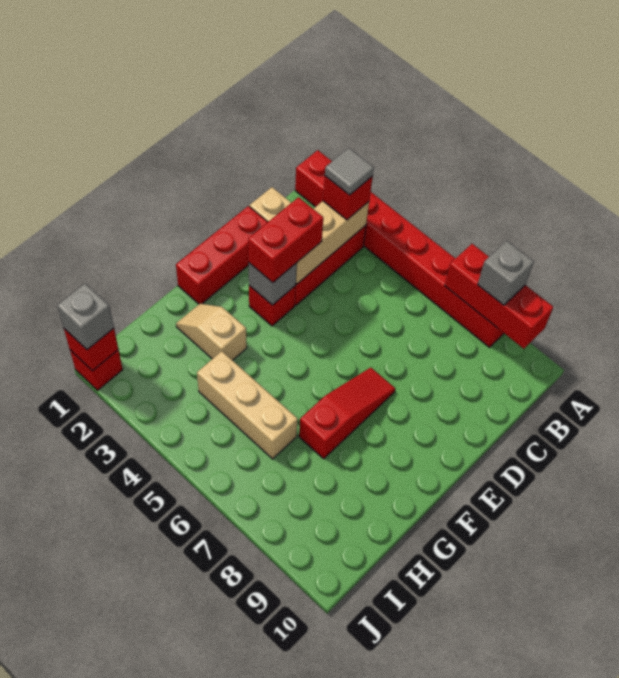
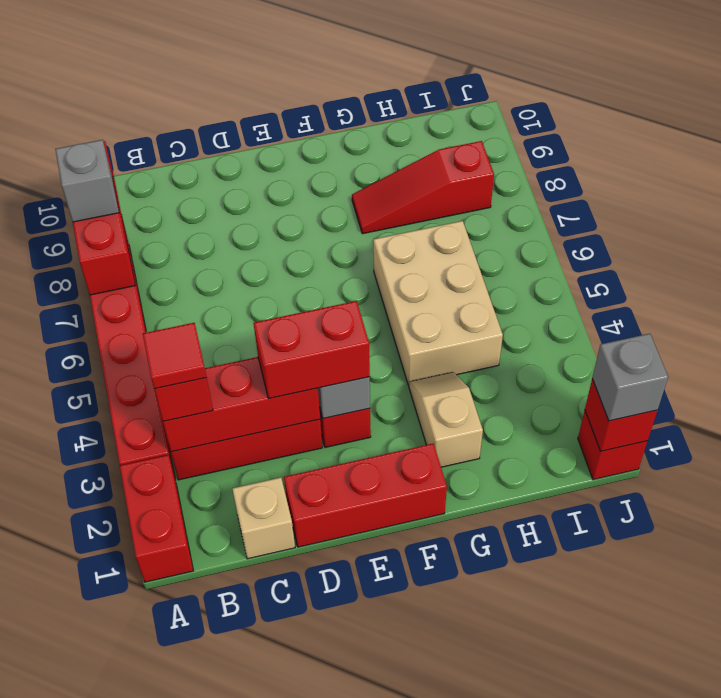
tan brick B3:D3 level 2 -> red brick B3:D3 level 2
grey tile B3 level 4 -> red tile B3 level 4
red slope E7:G7 level 1 top G -> red slope G8:I8 level 1 top I
tan slope G2:G3 level 1 top 3 -> tan slope G2:G3 level 1 top 2
tan brick H4:H6 level 1 -> tan brick G4:H6 level 1

